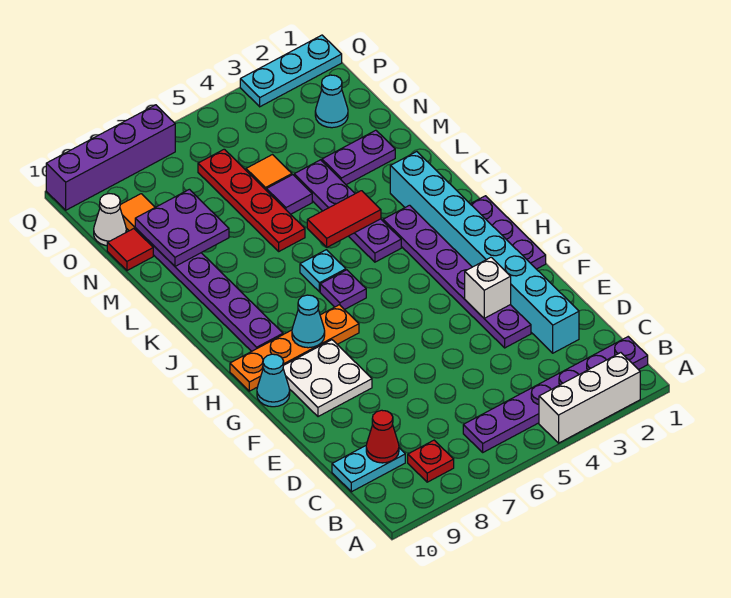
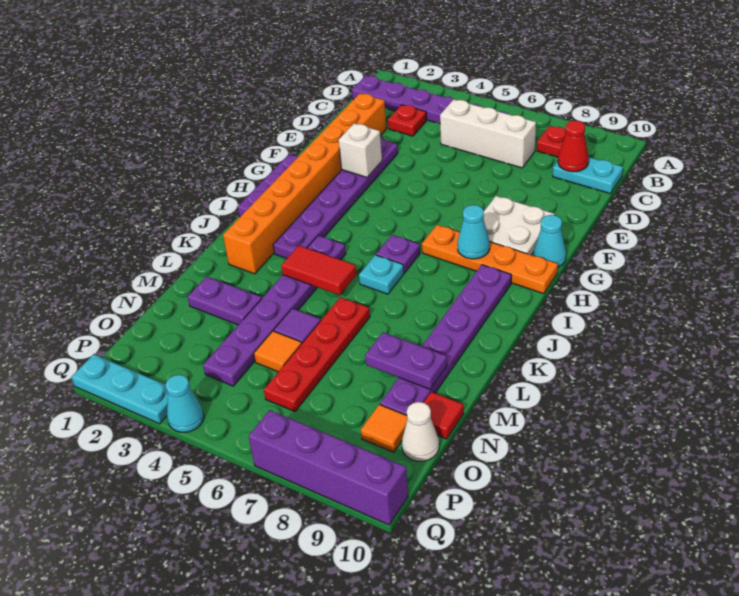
white brick A2:A4 level 1 -> white brick C5:C7 level 1
none -> red plate C3 level 1
cyan brick D2:K2 level 1 -> orange brick D2:K2 level 1
purple plate J4:M4 level 1 -> purple plate J4:O4 level 1
purple plate M8:N9 level 2 -> purple plate M8:M9 level 2
cyan cone O2 level 1 -> cyan cone Q4 level 1

